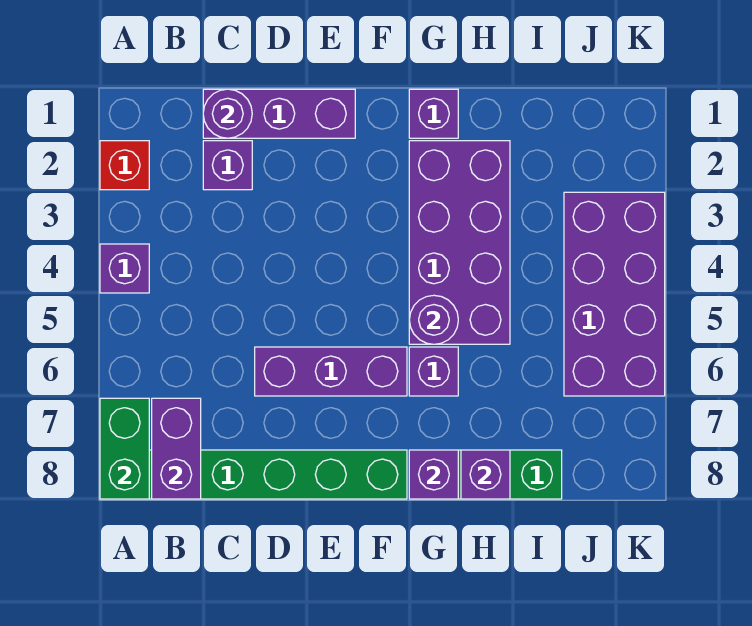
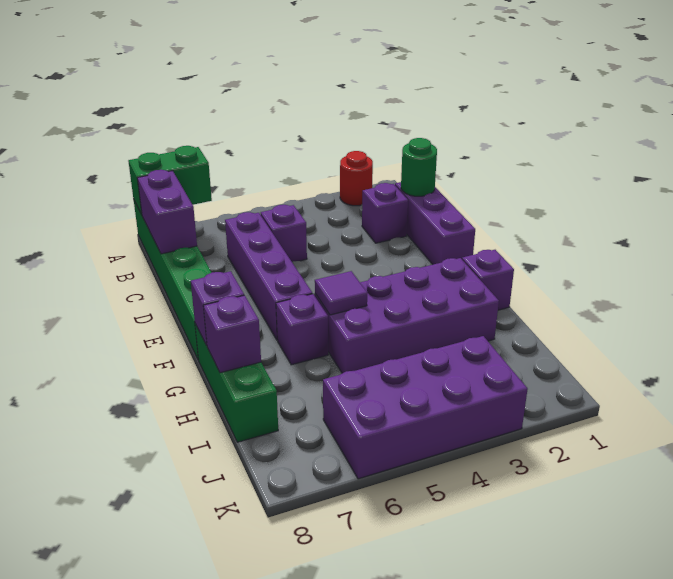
red brick A2 level 1 -> red round brick A2 level 1
purple brick A4 level 1 -> purple brick C5 level 1
purple brick B7:B8 level 2 -> purple brick B8:C8 level 2
purple round brick C1 level 2 -> green round brick C1 level 2
purple brick D6:F6 level 1 -> purple brick C6:F6 level 1
purple round brick G5 level 2 -> purple tile G5 level 2

